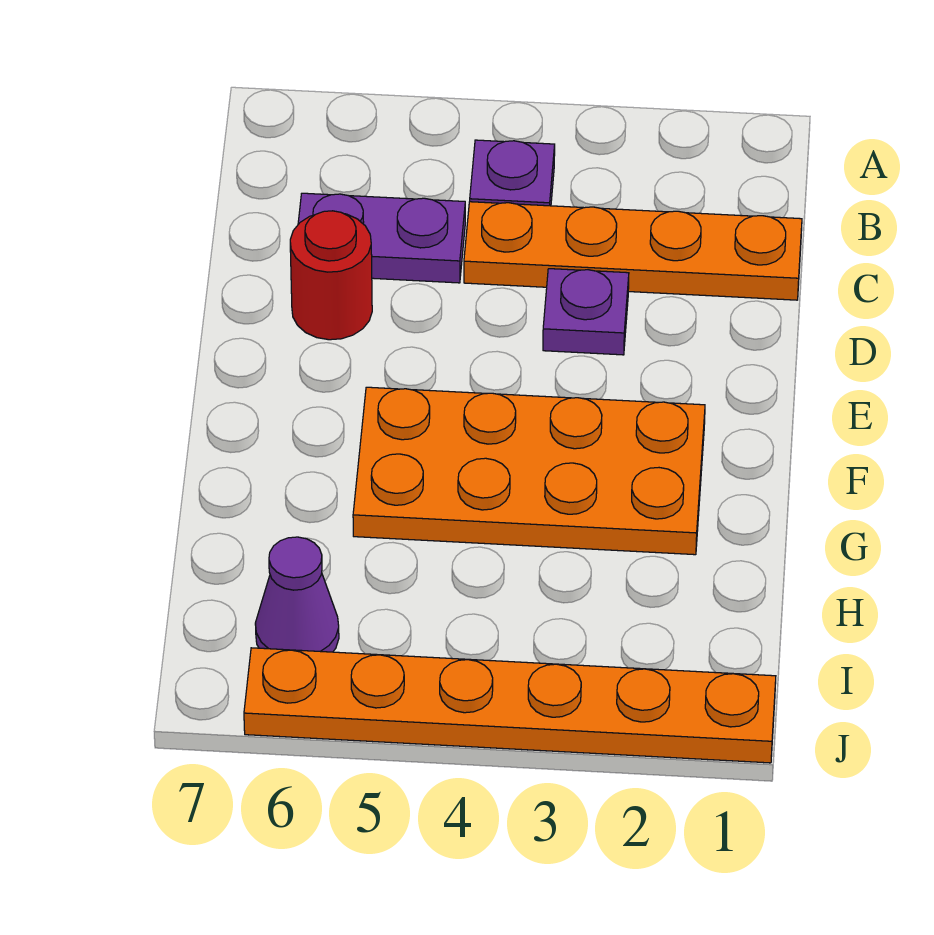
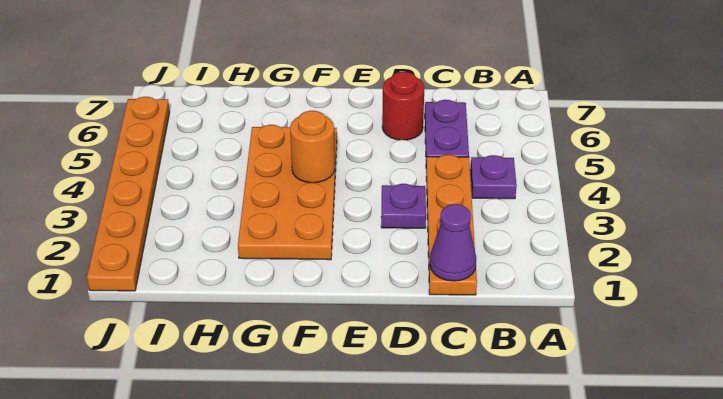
none -> orange round brick F4 level 2
purple cone I6 level 1 -> purple cone C1 level 2

